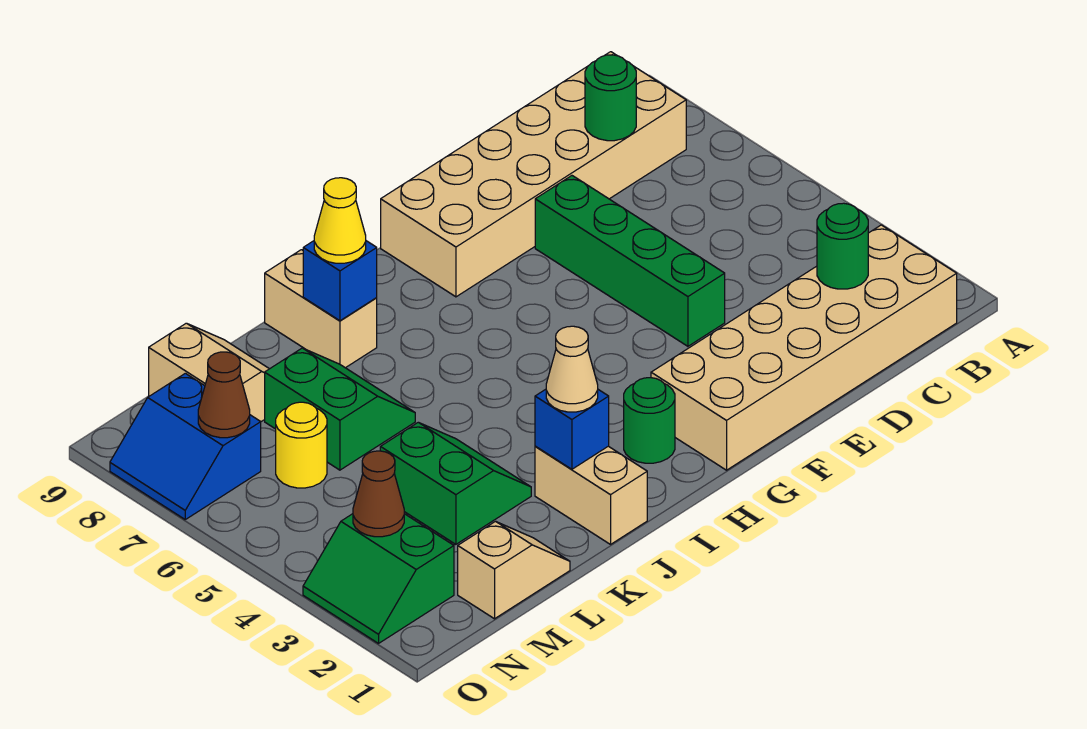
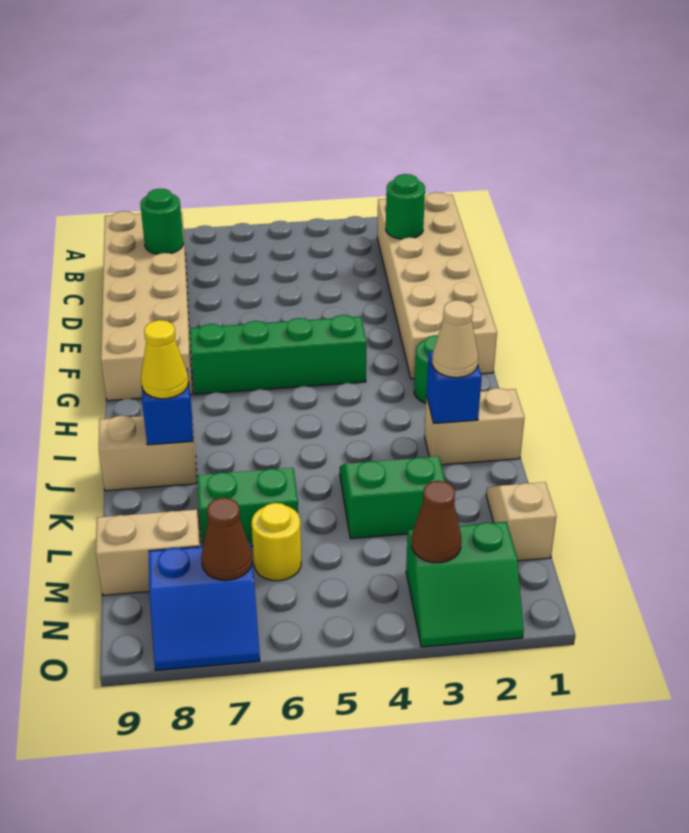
green brick E4:E7 level 1 -> green brick G4:G7 level 1

